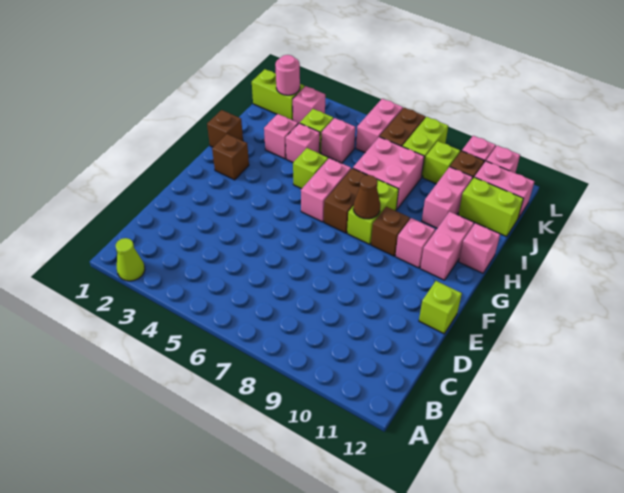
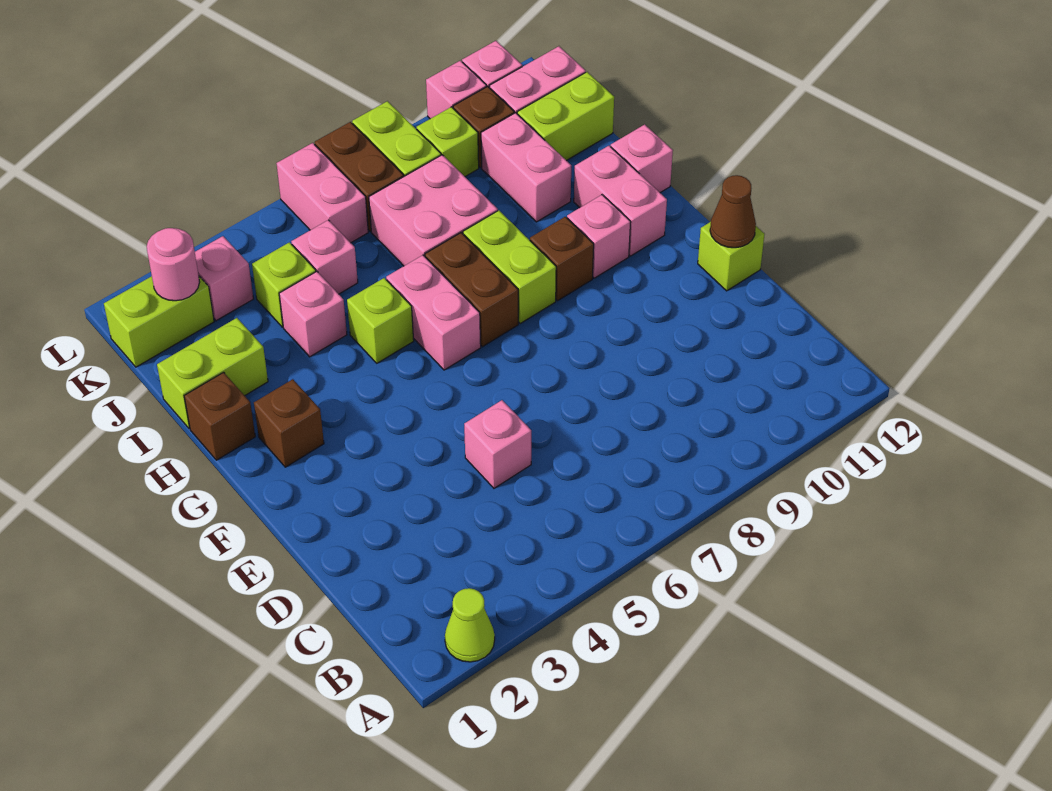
brown cone G8 level 2 -> brown cone E12 level 2
none -> lime brick I1:I2 level 1
pink brick I3 level 1 -> pink brick D5 level 1

